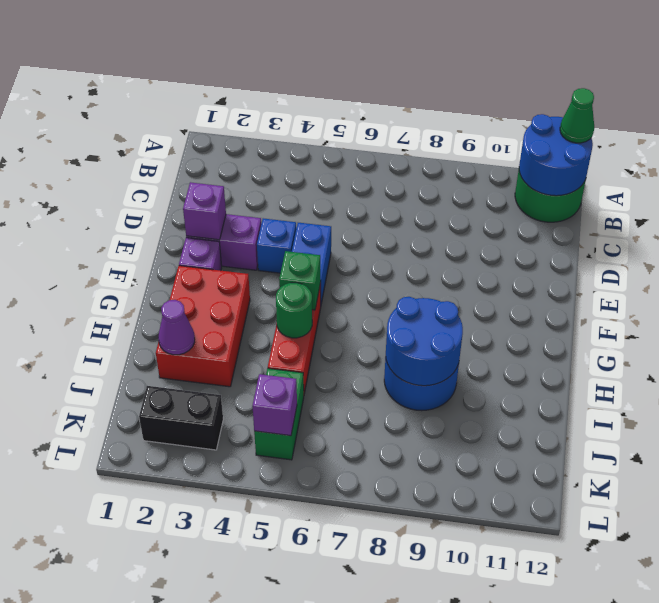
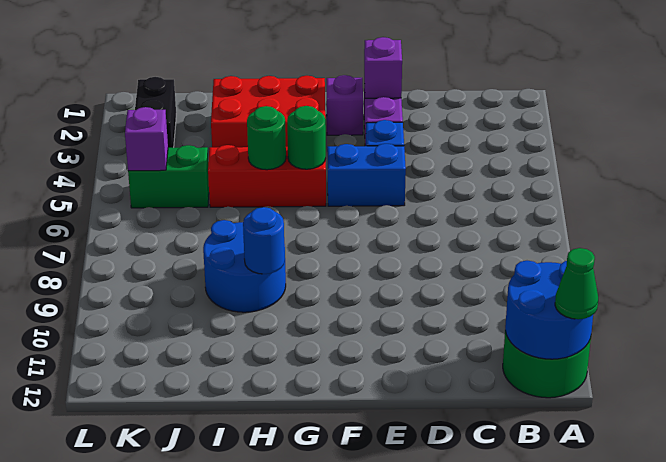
green brick G5 level 2 -> green round brick G5 level 2
blue round brick H8:I9 level 2 -> blue round brick H9 level 2
purple cone I2 level 2 -> none

